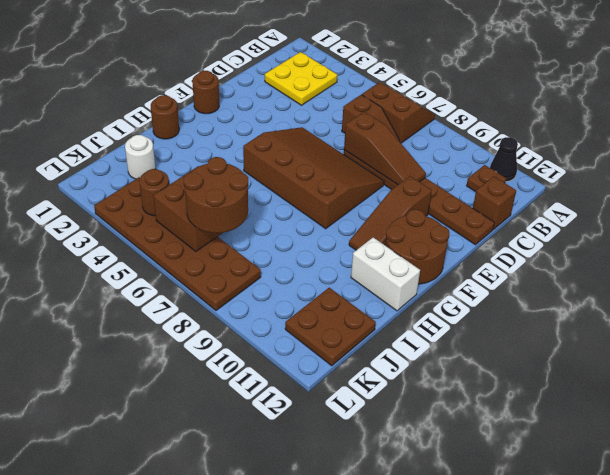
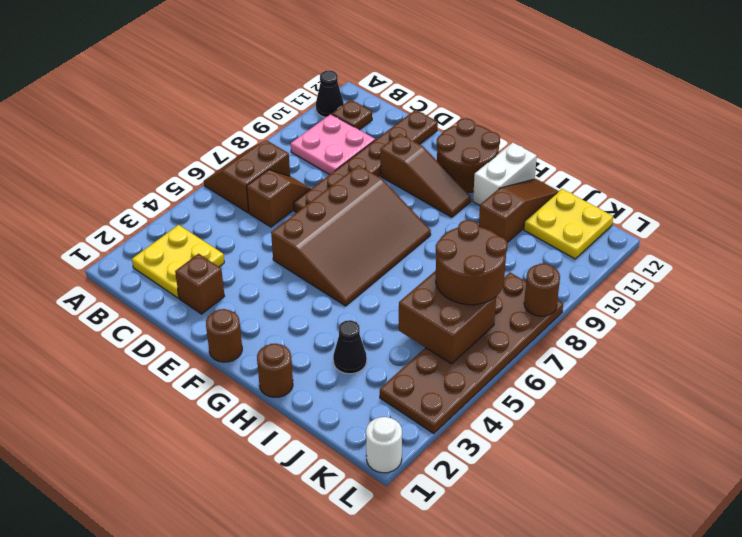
none -> pink plate B9:C10 level 1
brown brick C12 level 1 -> brown brick D2 level 1
brown slope D7:D9 level 2 top 7 -> brown slope I10:I12 level 1 top 10
brown slope E5:G8 level 1 top G -> brown slope E5:G8 level 1 top E
none -> black cone I3 level 1
white round brick J2 level 1 -> white round brick L1 level 1
brown plate J11:K12 level 1 -> yellow plate J11:K12 level 1
brown round brick K4 level 2 -> brown round brick L8 level 2

